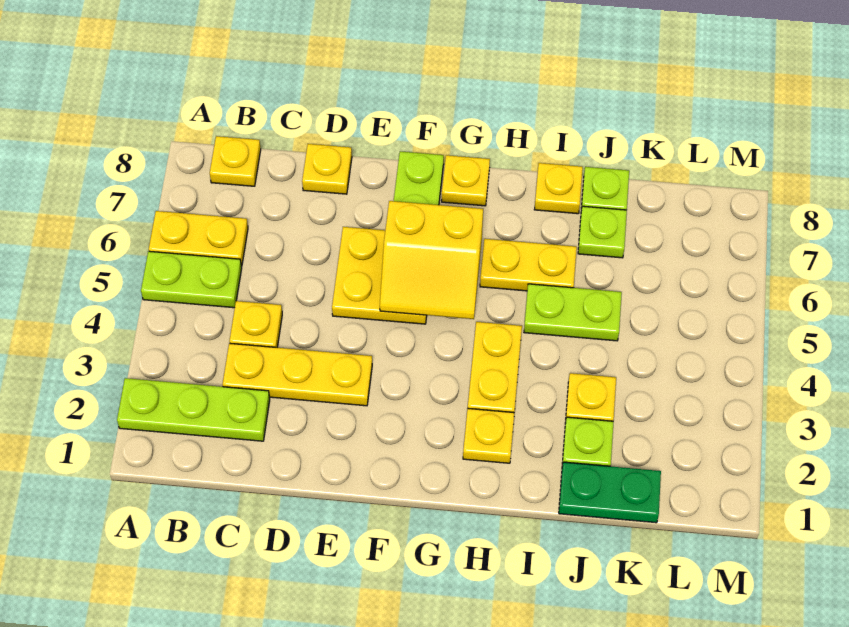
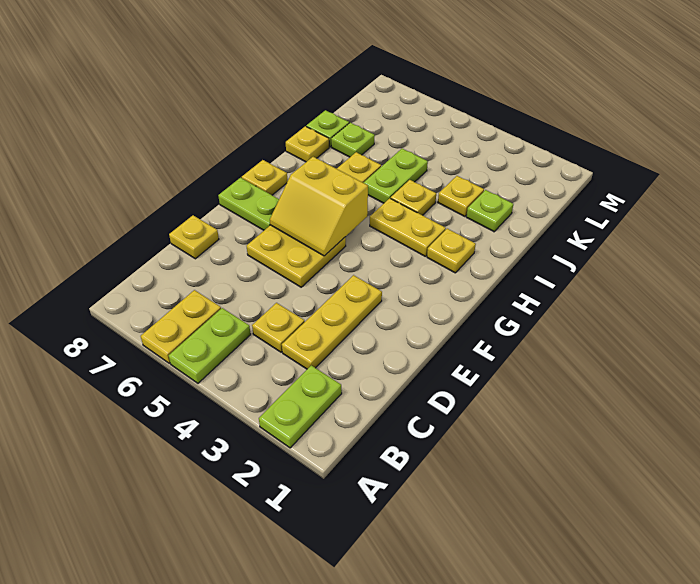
lime plate A2:C2 level 1 -> lime plate A2:B2 level 1
yellow plate B8 level 1 -> yellow plate I4 level 1
yellow slope F5:G6 level 2 top 6 -> yellow slope F5:G6 level 2 top G
green plate J1:K1 level 1 -> none

